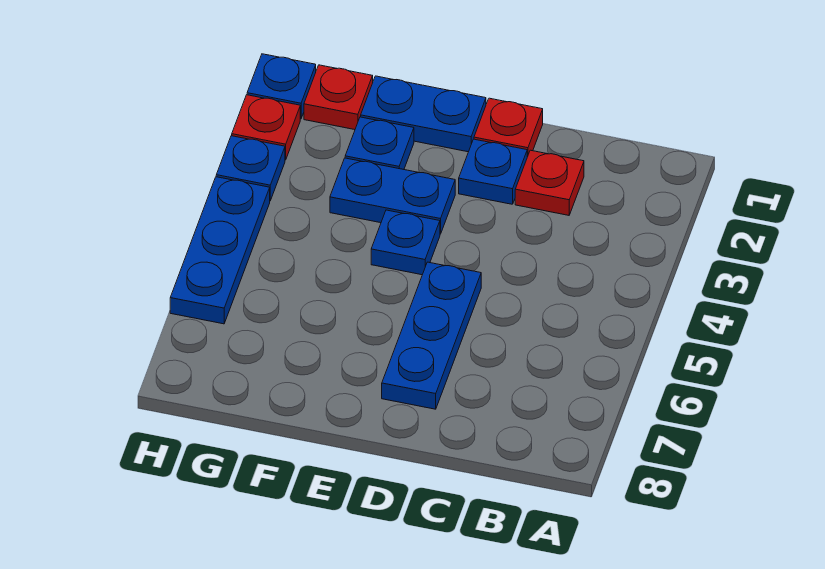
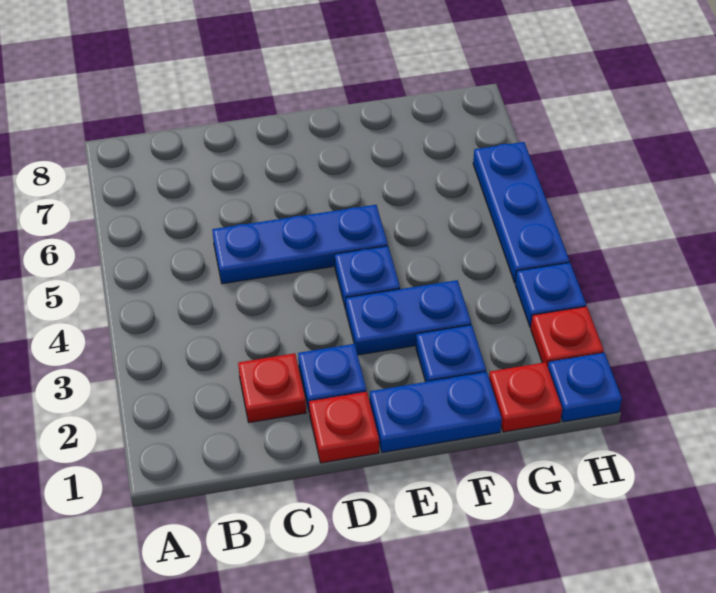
blue plate D5:D7 level 1 -> blue plate C5:E5 level 1

